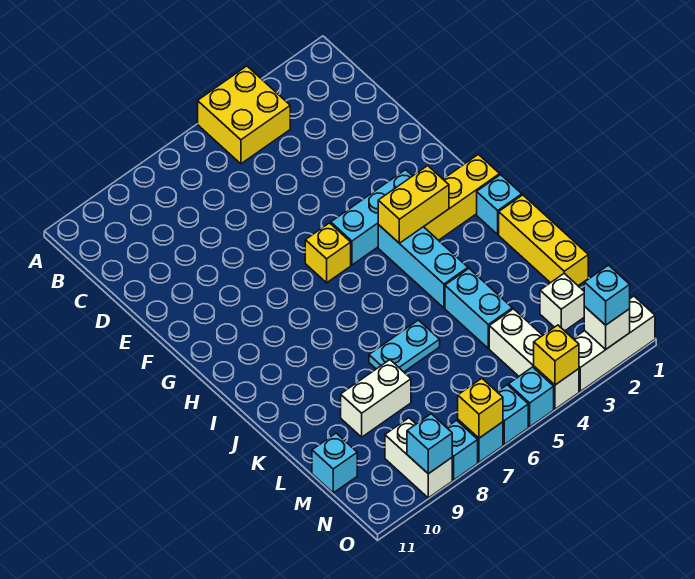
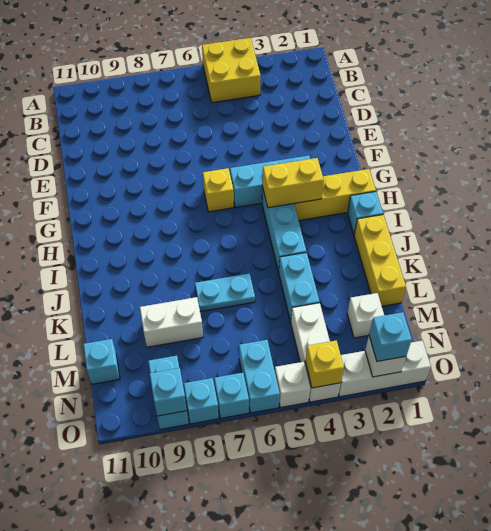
white brick N9:O9 level 1 -> cyan brick N9:O9 level 1
cyan brick O5 level 1 -> white brick O5 level 1
cyan brick O6 level 1 -> cyan brick N6:O6 level 1
yellow brick O7 level 2 -> none

